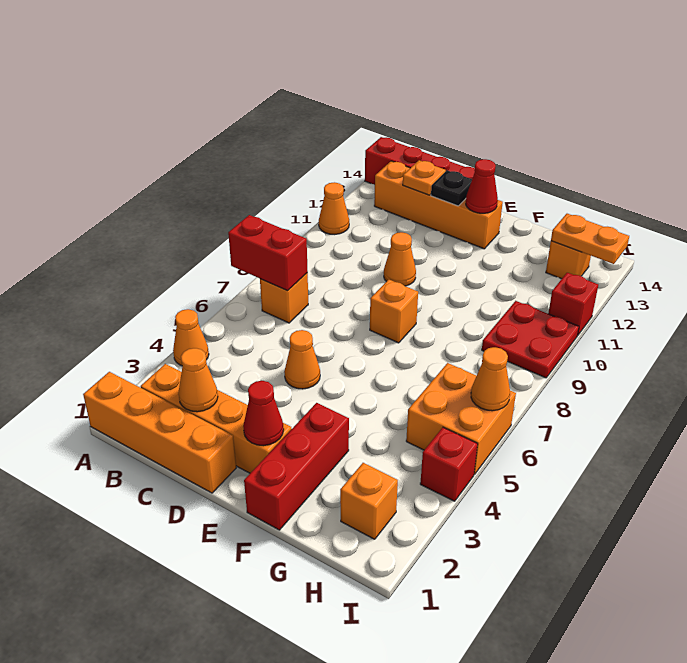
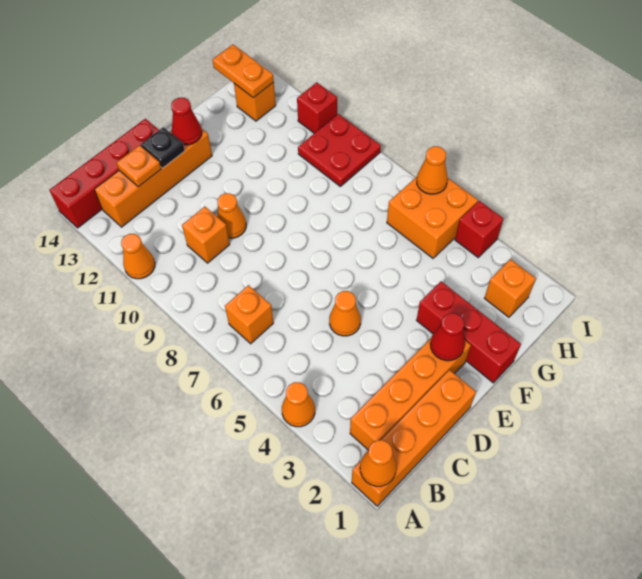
red brick A7:B7 level 2 -> none
orange cone C2 level 2 -> orange cone A1 level 2
orange brick E8 level 1 -> orange brick C10 level 1
orange plate H13:I13 level 2 -> orange plate H13:H14 level 2

